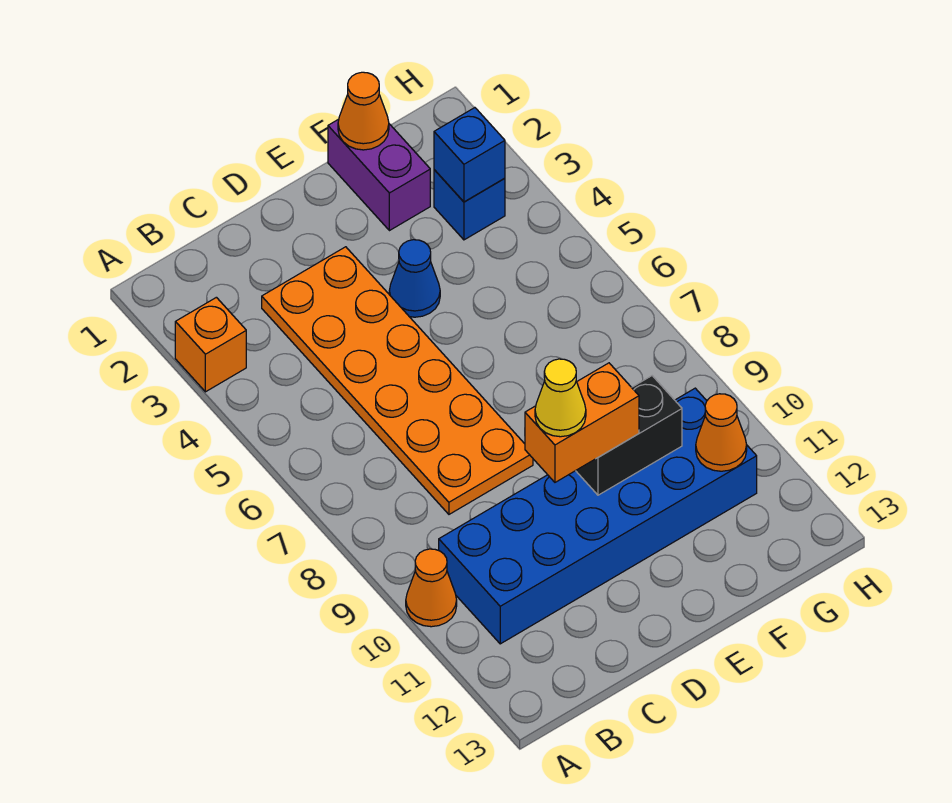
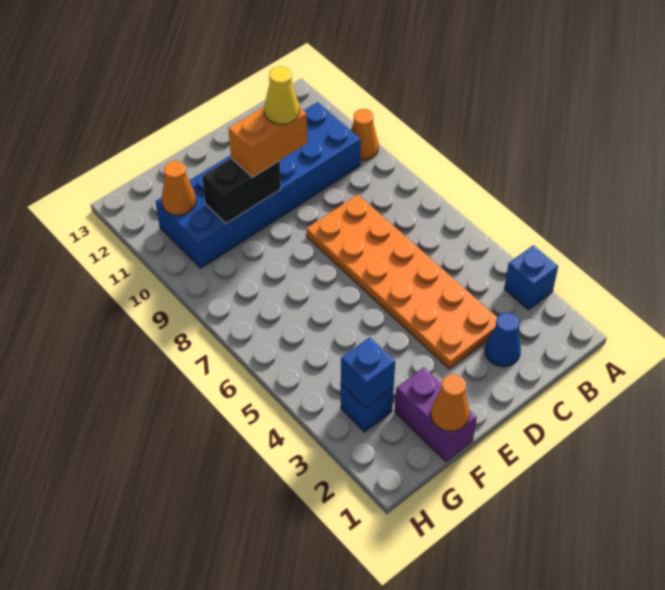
orange brick A3 level 1 -> blue brick A3 level 1
blue cone E4 level 1 -> blue cone C2 level 1

